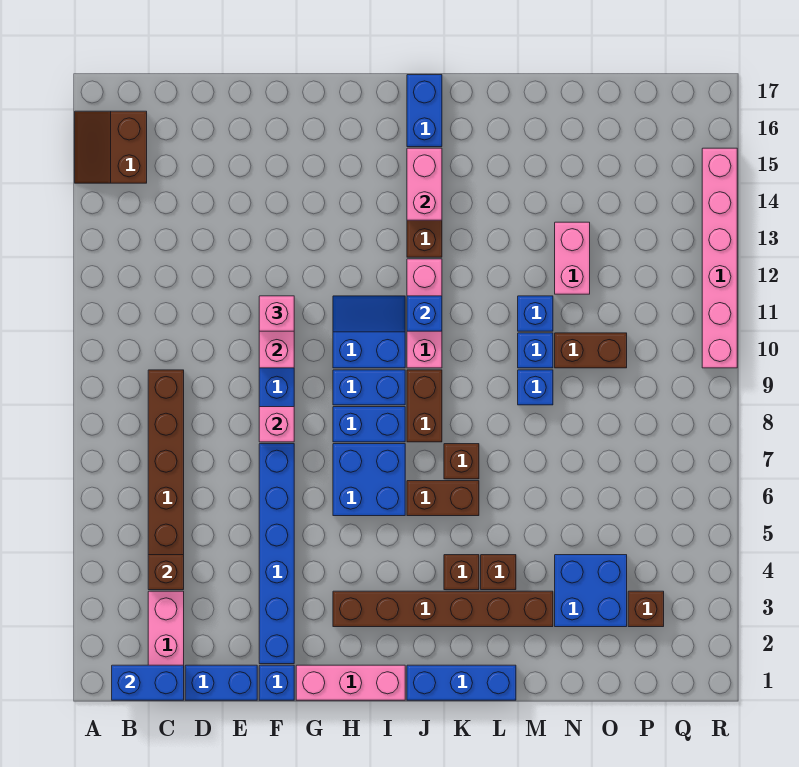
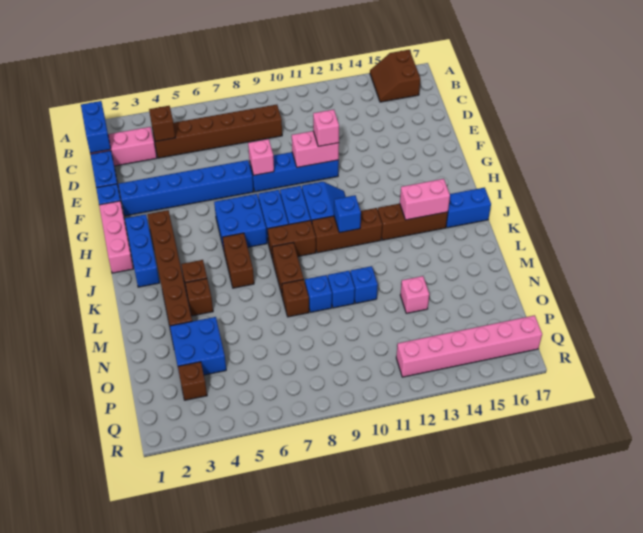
brown slope A15:B16 level 1 top B -> brown slope A15:B16 level 1 top 16
blue brick J1:L1 level 1 -> blue brick H2:J2 level 1
pink brick J10:J12 level 1 -> brown brick J10:J12 level 1
brown brick K7 level 1 -> brown brick M8 level 1
brown brick N10:O10 level 1 -> brown brick K8:L8 level 1
pink brick N12:N13 level 1 -> pink brick N13 level 1
pink brick R10:R15 level 1 -> pink brick Q12:Q17 level 1

